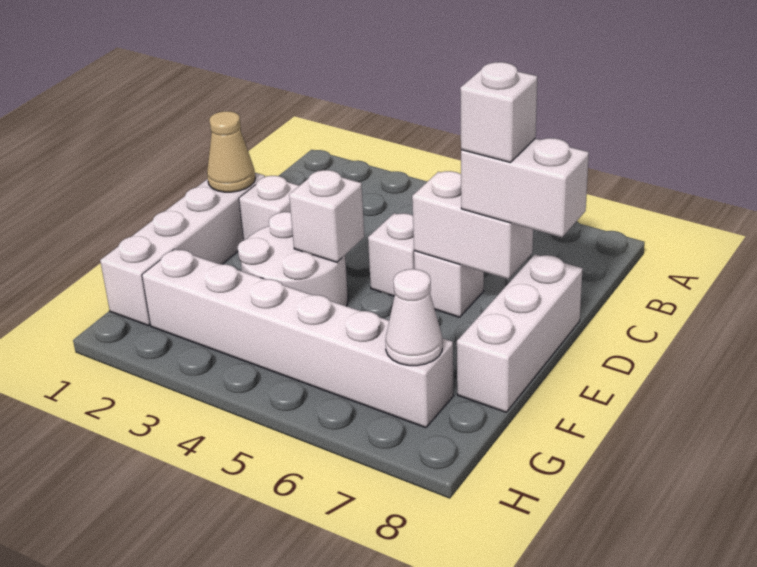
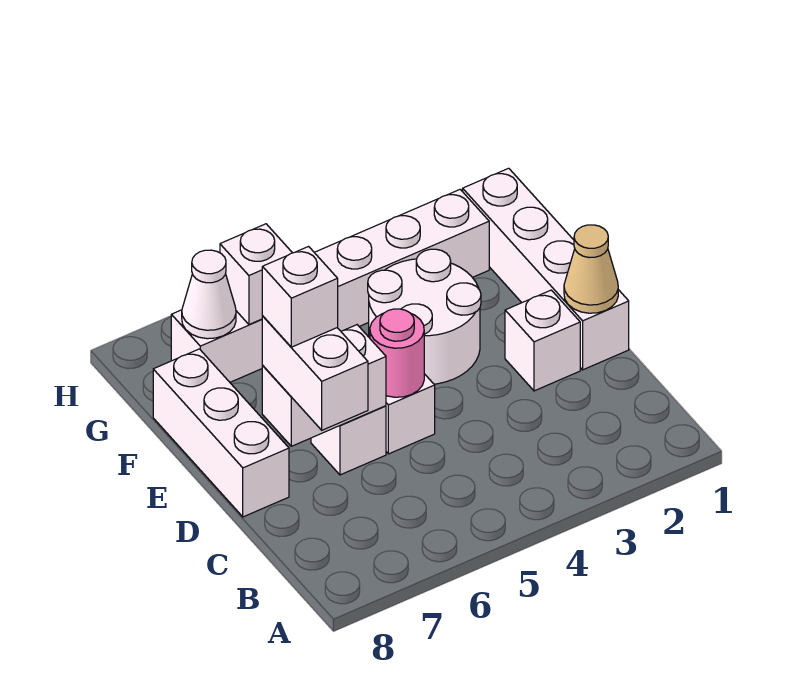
none -> pink round brick D5 level 2
white brick D7:D8 level 3 -> white brick C7:D7 level 3
white brick E4 level 2 -> white brick G6 level 2

